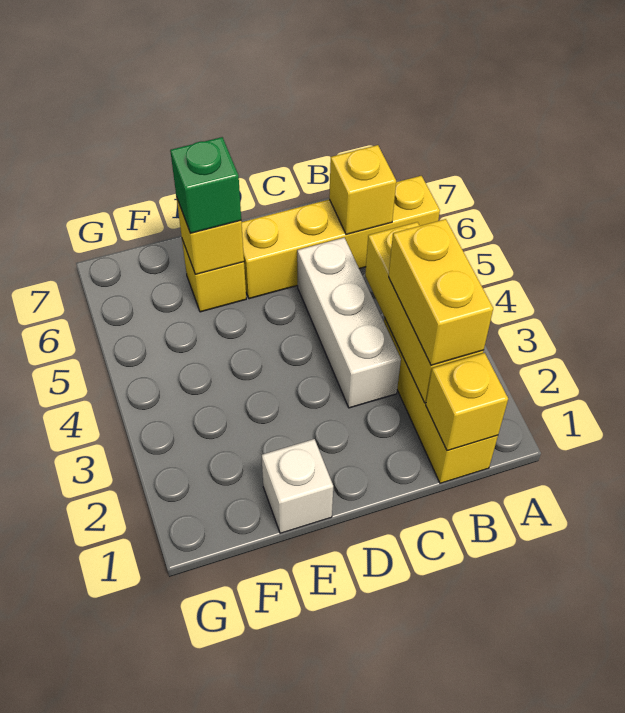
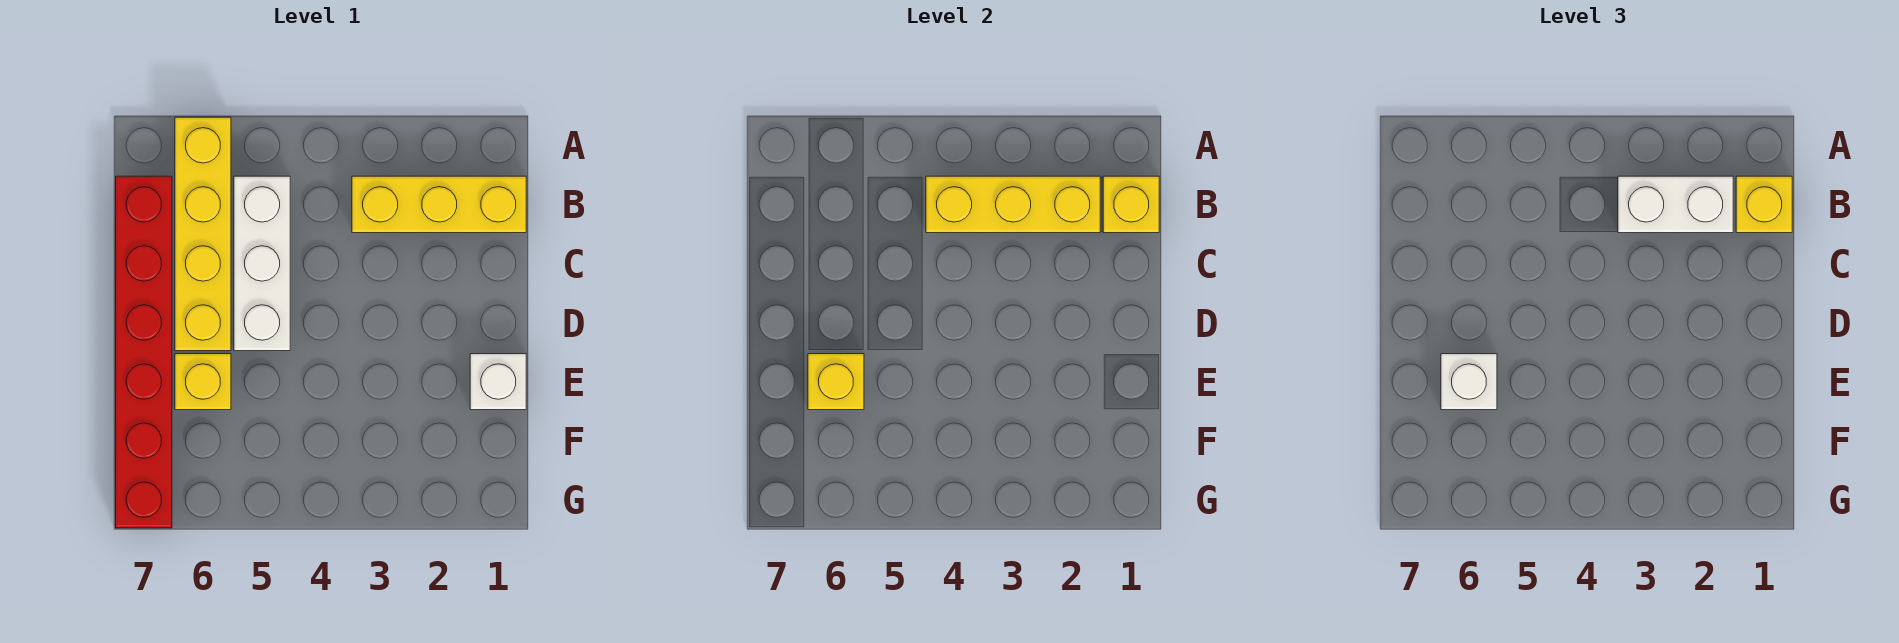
yellow brick B2:B3 level 3 -> white brick B2:B3 level 3
yellow brick B6 level 2 -> yellow brick B1 level 3
none -> red brick B7:G7 level 1
white brick C3:C5 level 1 -> white brick B5:D5 level 1
green brick E6 level 3 -> white brick E6 level 3

